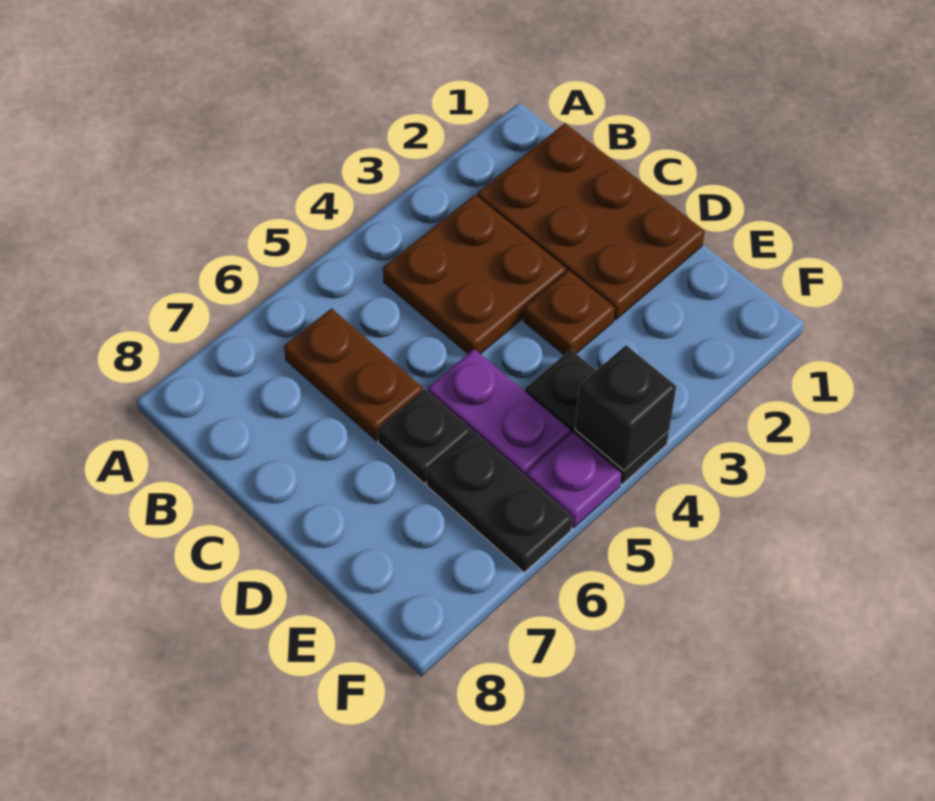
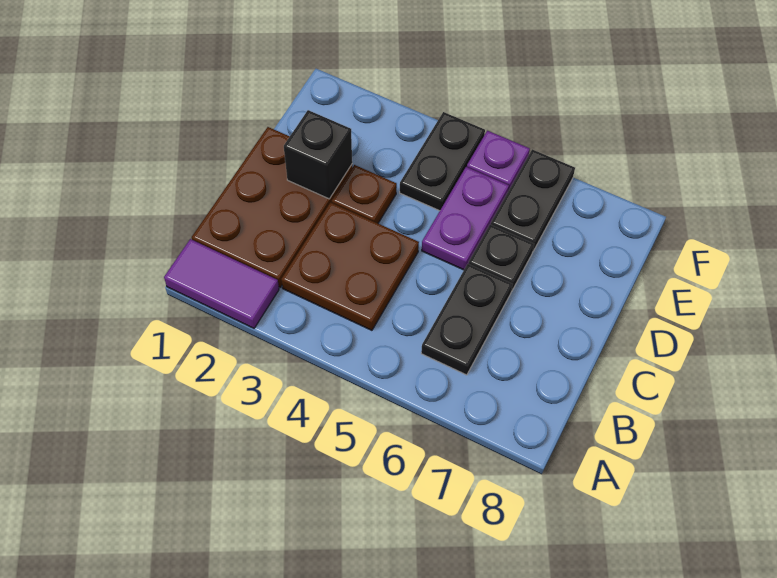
none -> purple tile A1:A2 level 1
brown plate B6:C6 level 1 -> black plate B6:C6 level 1
black brick F4 level 2 -> black brick D2 level 2

